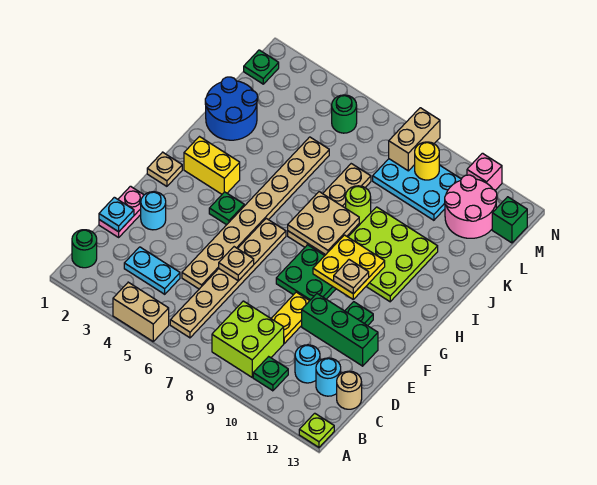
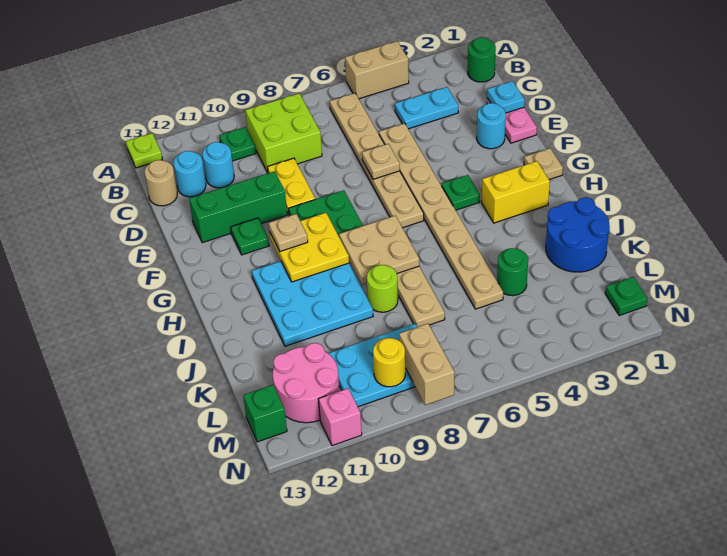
lime plate H9:J11 level 1 -> cyan plate H9:J11 level 1
green round brick M5 level 1 -> green round brick K4 level 1

